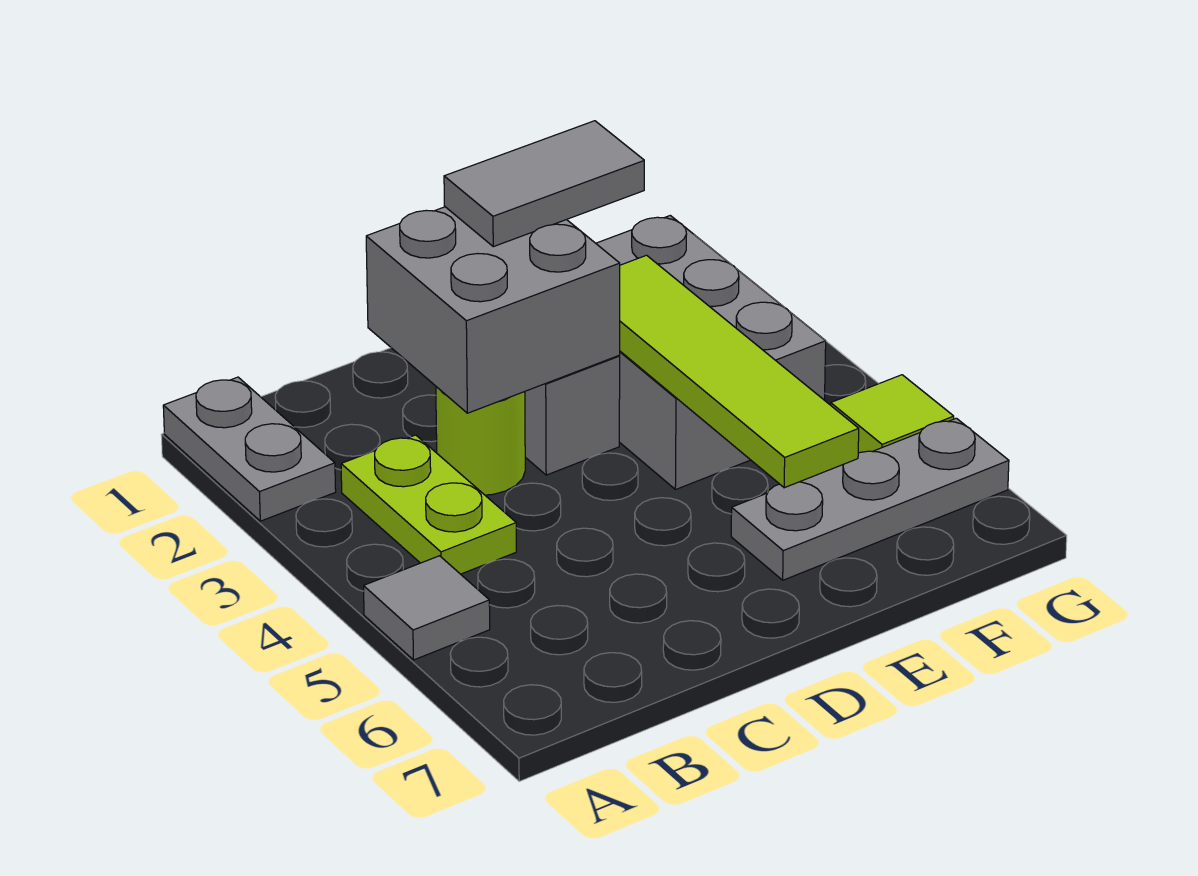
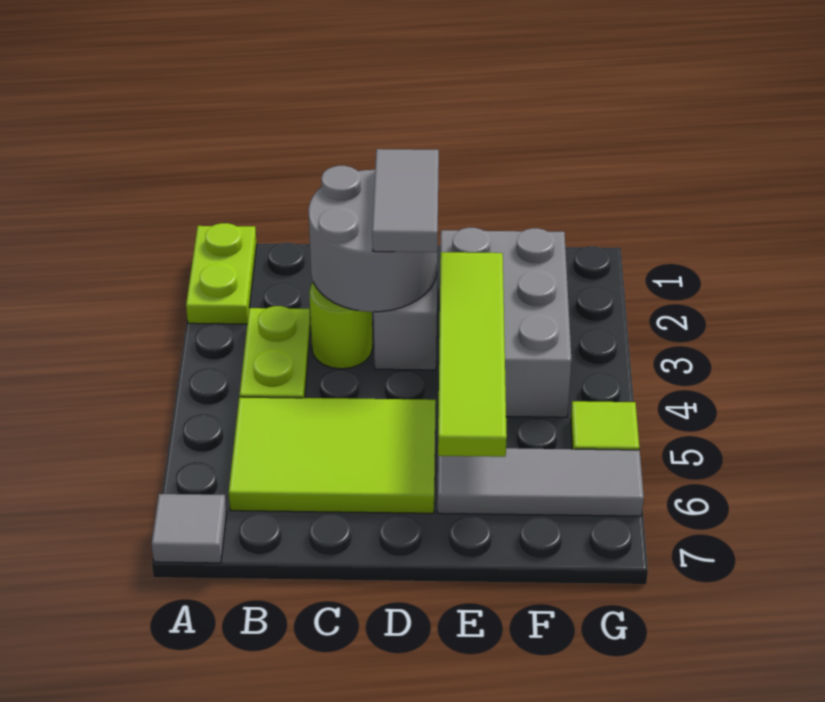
grey plate A1:A2 level 1 -> lime plate A1:A2 level 1
grey tile A5 level 1 -> grey tile A7 level 1
none -> lime tile B5:D6 level 1
grey brick C2:D3 level 2 -> grey round brick C2:D3 level 2
grey tile D2:E2 level 3 -> grey tile D2:D3 level 3
grey plate E6:G6 level 1 -> grey tile E6:G6 level 1

